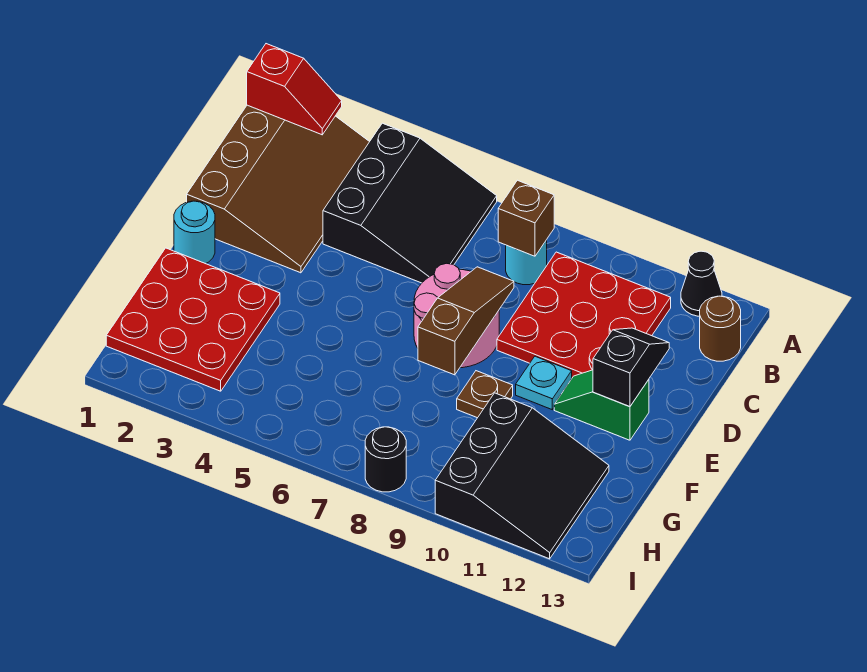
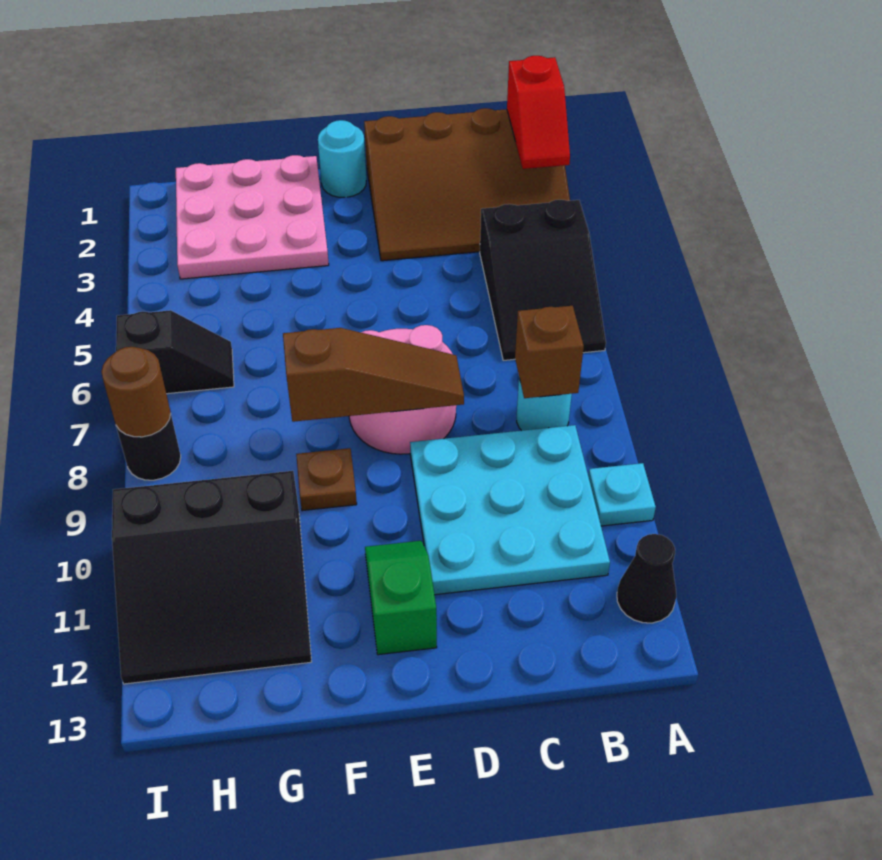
black slope A4:C6 level 1 top 4 -> black slope A4:B6 level 1 top 4
red plate B9:D11 level 1 -> cyan plate B9:D11 level 1
brown round brick B13 level 1 -> brown round brick I8 level 2
black slope D12:E12 level 2 top E -> black slope H6:I6 level 1 top I
cyan plate E10 level 1 -> cyan plate A10 level 1
red plate F1:H3 level 1 -> pink plate F1:H3 level 1

